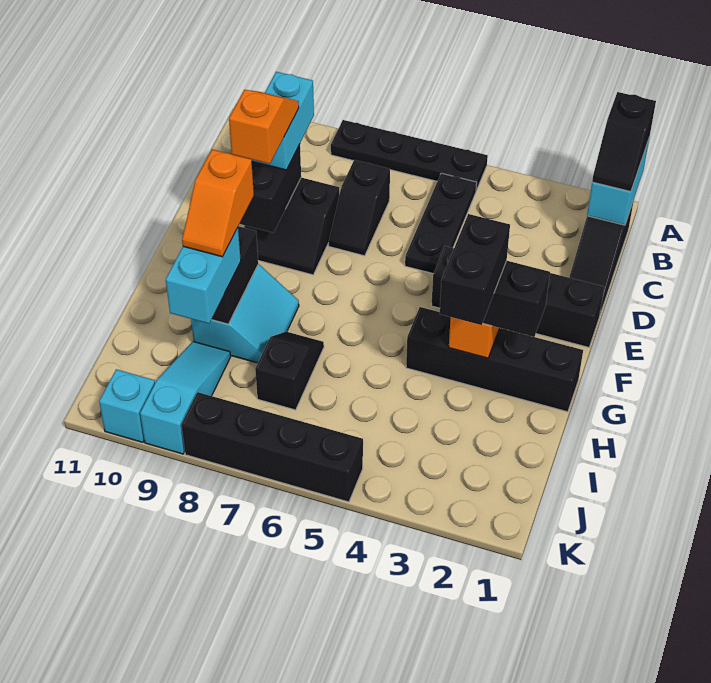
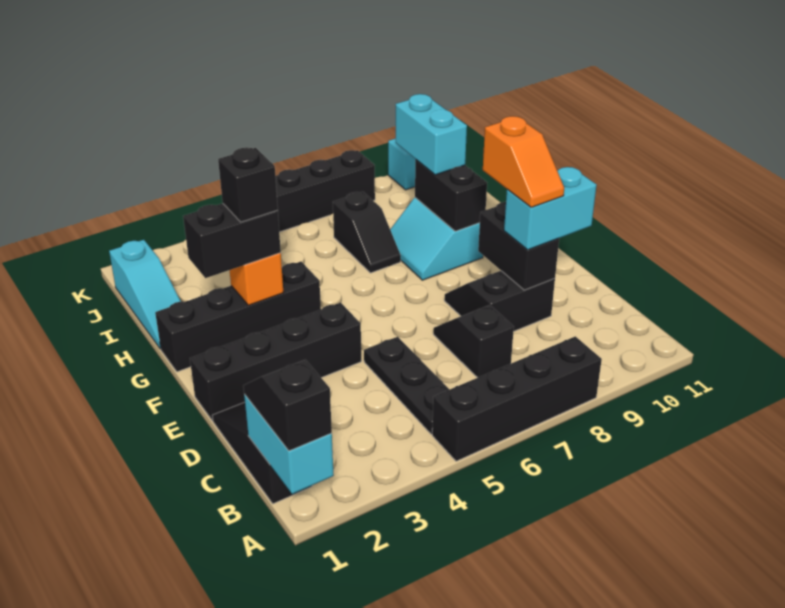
black plate A5:A8 level 1 -> black brick A5:A8 level 1
cyan brick C9:D9 level 3 -> cyan brick D9:D10 level 3
black brick G3:H3 level 4 -> black brick G3 level 4
orange slope G9:H9 level 4 top G -> none
cyan slope I9:K9 level 1 top K -> cyan slope H1:J1 level 1 top J

